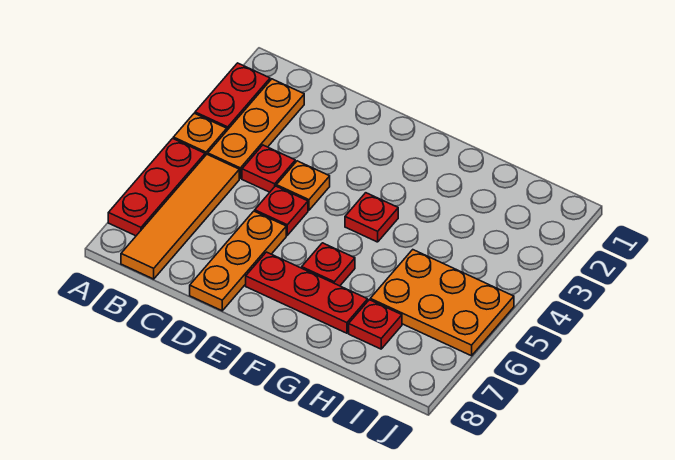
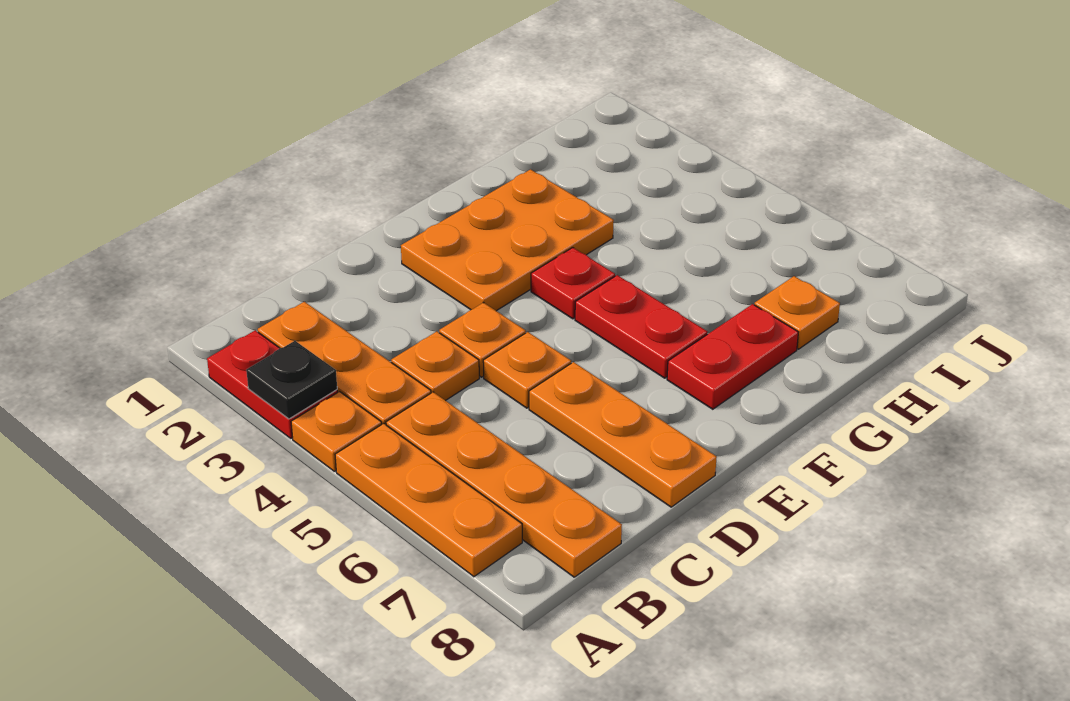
none -> black plate A3 level 2
red plate A5:A7 level 1 -> orange plate A5:A7 level 1
orange tile B5:B8 level 1 -> orange plate B5:B8 level 1
red plate C4 level 1 -> orange plate C4 level 1
red plate D5 level 1 -> orange plate D5 level 1
red plate E7:G7 level 1 -> red plate F7:G7 level 1
red plate F6 level 1 -> red plate F5:F6 level 1
orange plate H5:J6 level 1 -> orange plate E2:G3 level 1
red plate H7 level 1 -> orange plate H7 level 1

